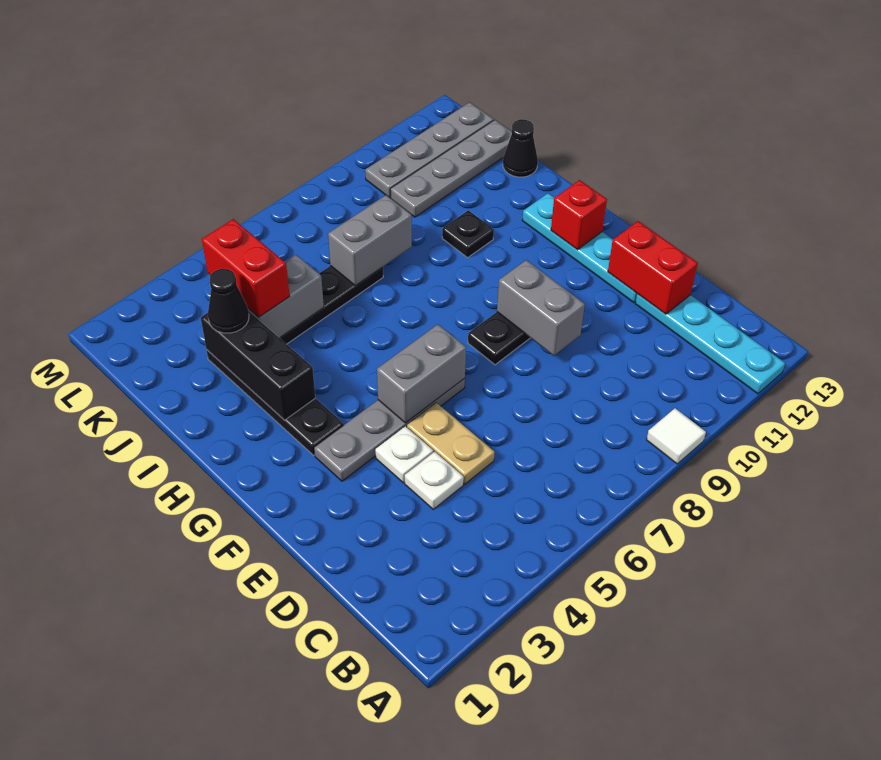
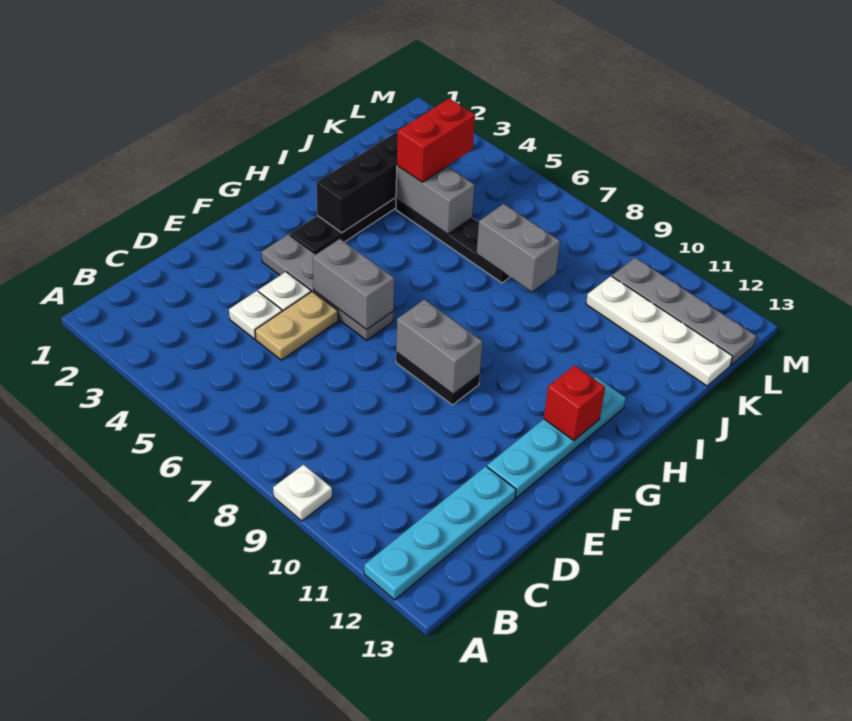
white tile A9 level 1 -> white plate A9 level 1
red brick D12:E12 level 2 -> none
grey brick E9:F9 level 2 -> grey brick F8:F9 level 2
black plate I10 level 1 -> none
black cone J3 level 3 -> none
black cone J13 level 1 -> none
grey plate K10:K13 level 1 -> white plate K10:K13 level 1

